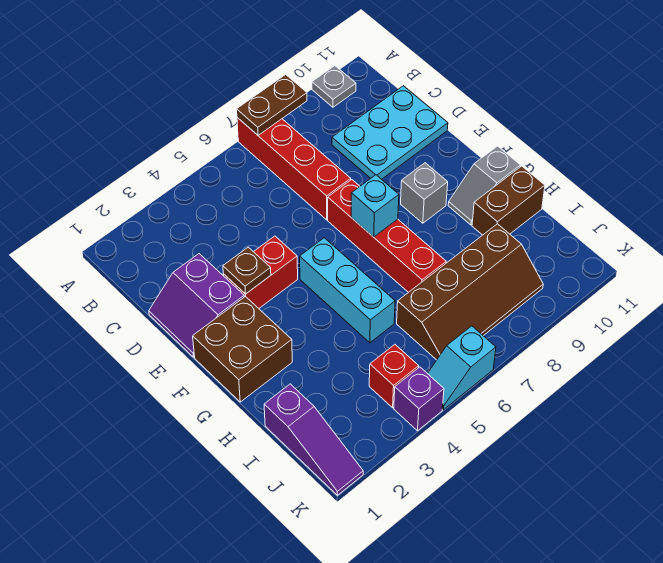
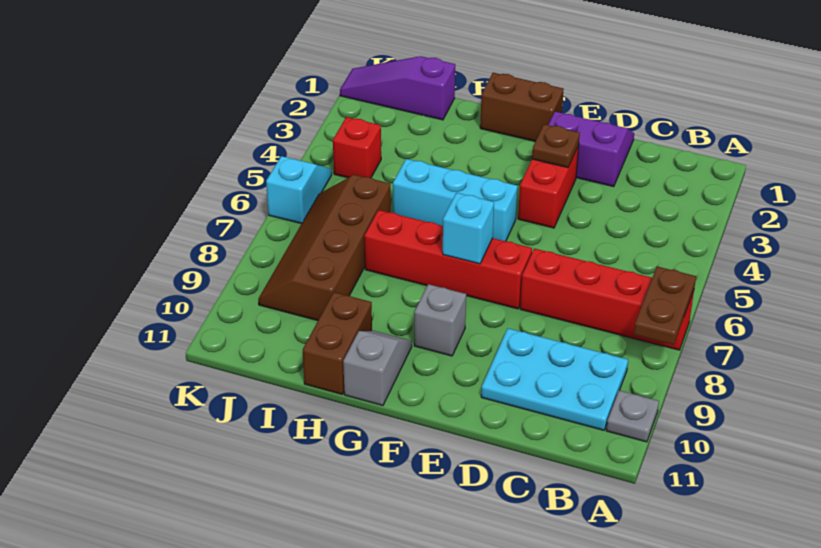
cyan plate C9:D11 level 1 -> cyan plate B9:D10 level 1
brown brick F1:G2 level 1 -> brown brick F1:G1 level 1
purple brick K4 level 1 -> none

